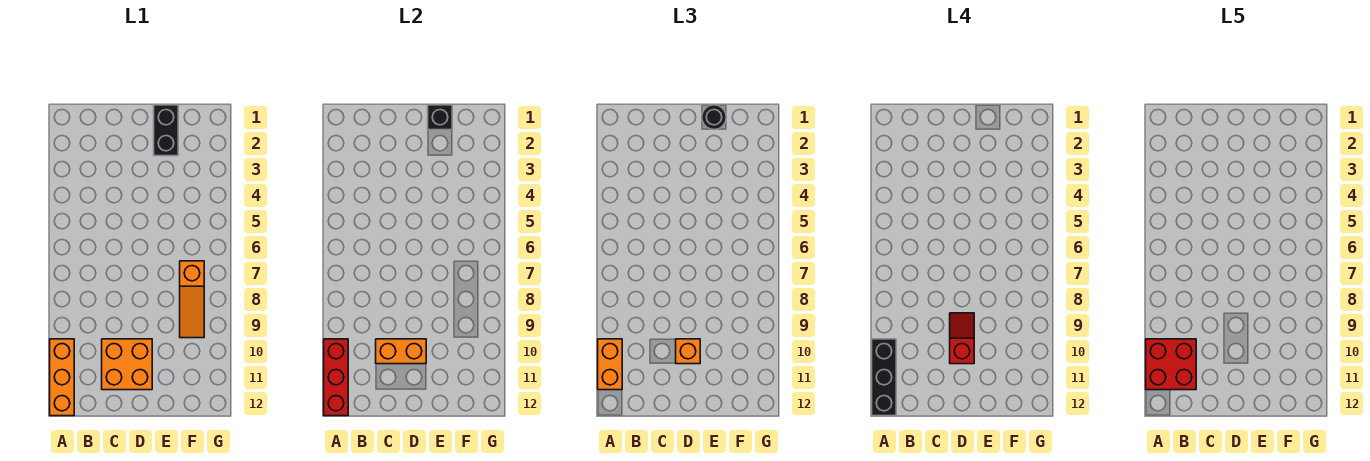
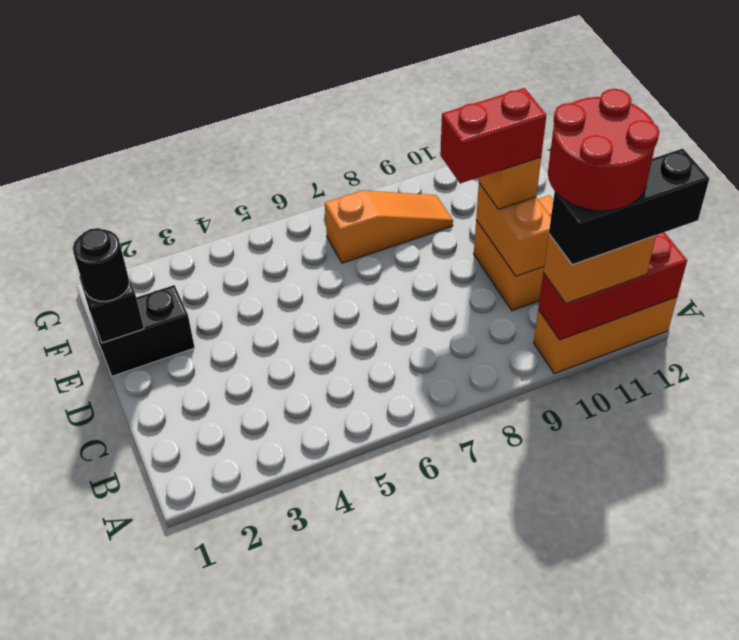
red brick A10:B11 level 5 -> red round brick A10:B11 level 5
red slope D9:D10 level 4 top 10 -> red brick D9:D10 level 4

